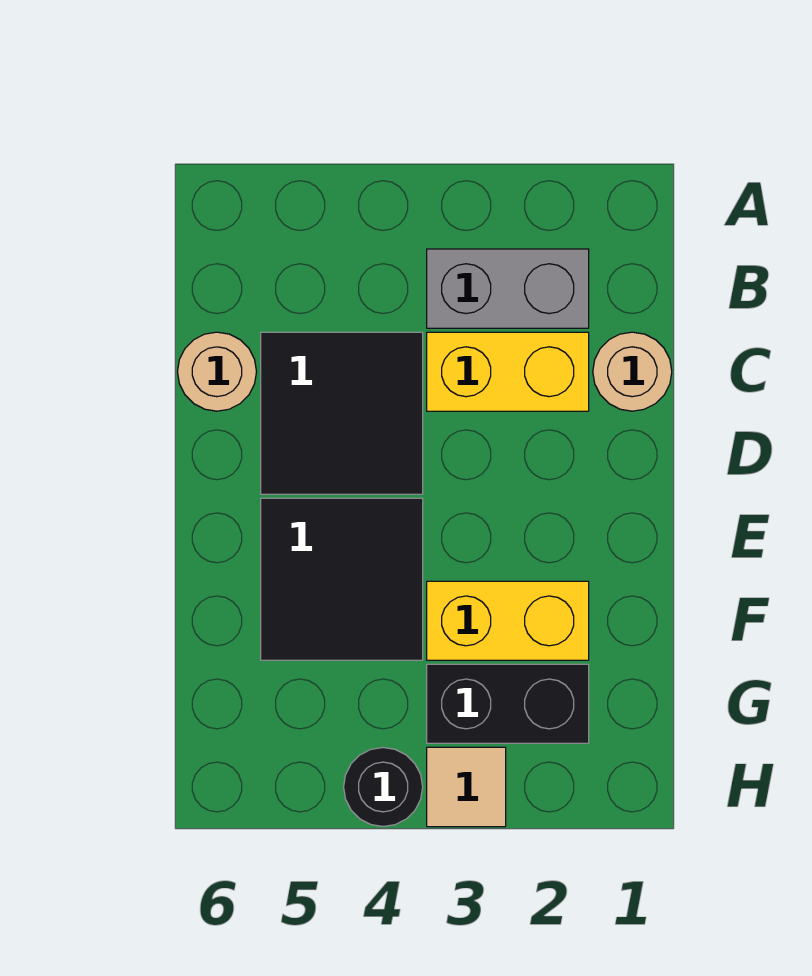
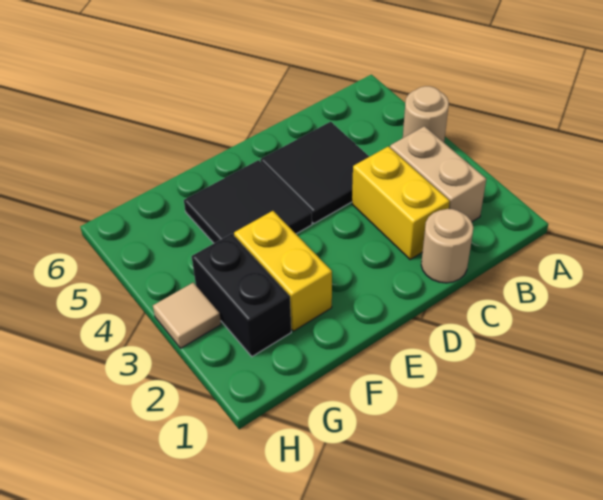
grey brick B2:B3 level 1 -> tan brick B2:B3 level 1
tan round brick C6 level 1 -> tan round brick A4 level 1
black round brick H4 level 1 -> none

